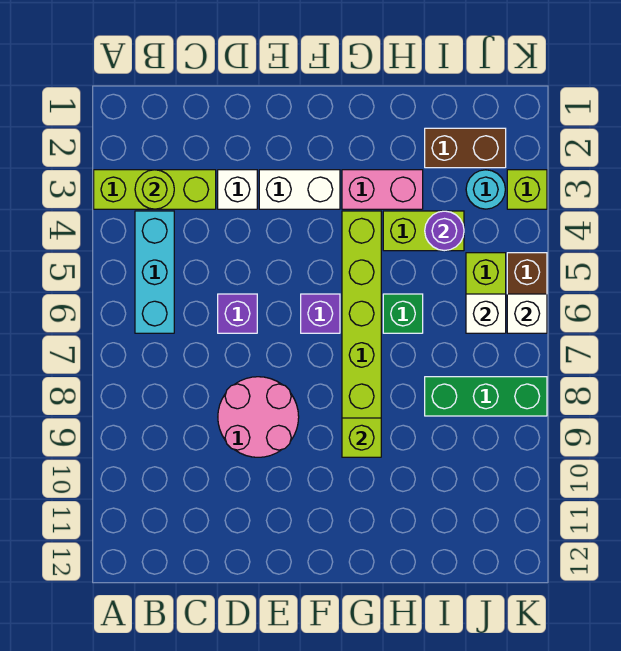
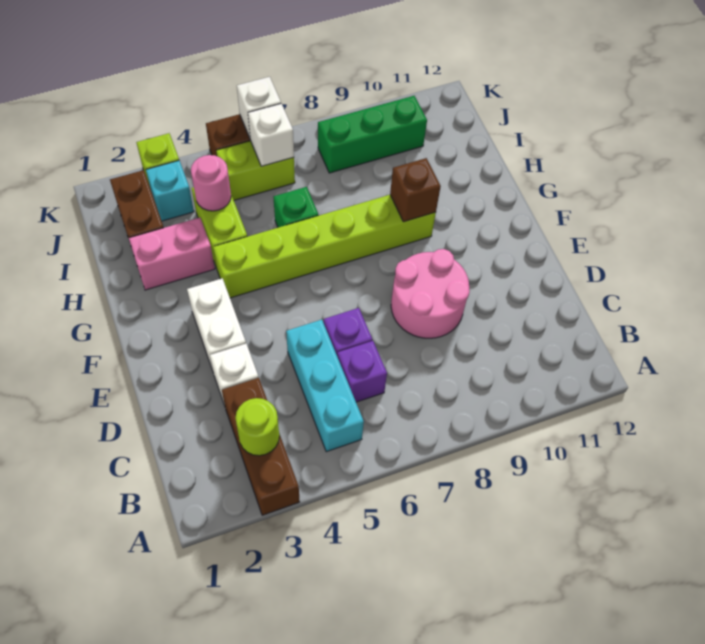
lime brick A3:C3 level 1 -> brown brick A3:C3 level 1
cyan brick B4:B6 level 1 -> cyan brick B5:D5 level 1
purple brick F6 level 1 -> purple brick C6 level 1
pink brick G3:H3 level 1 -> pink brick H2:H3 level 1
lime brick G9 level 2 -> brown brick G9 level 2
purple round brick I4 level 2 -> pink round brick I4 level 2
green brick I8:K8 level 1 -> green brick J8:J10 level 1
cyan round brick J3 level 1 -> cyan brick J3 level 1

